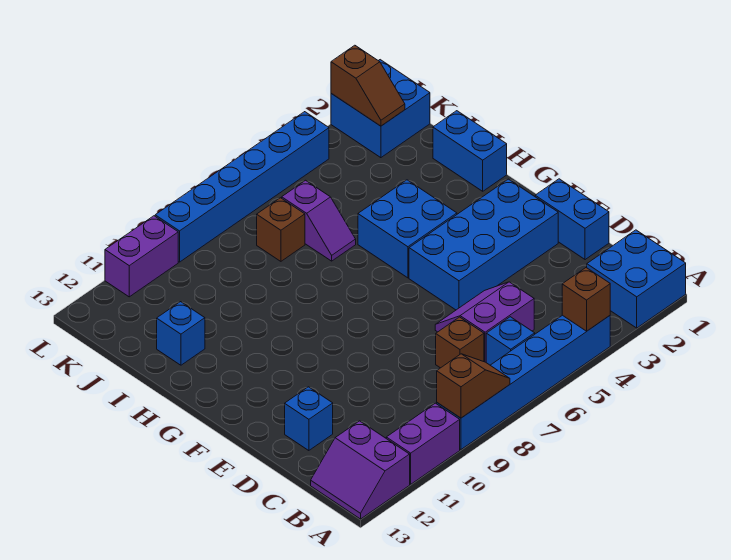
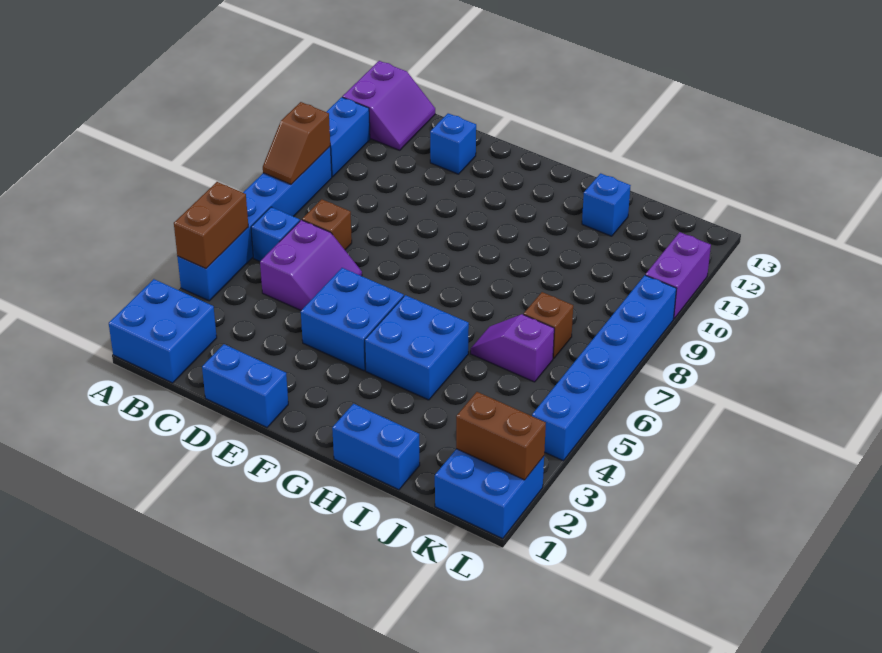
brown brick A4 level 2 -> brown brick A4:A5 level 2
purple brick A10:A11 level 1 -> blue brick A10:A11 level 1
purple slope A12:B13 level 1 top 12 -> purple slope A12:B13 level 1 top A
blue brick E2:F5 level 1 -> blue brick E4:F5 level 1
brown slope K2:L2 level 2 top L -> brown brick K2:L2 level 2

